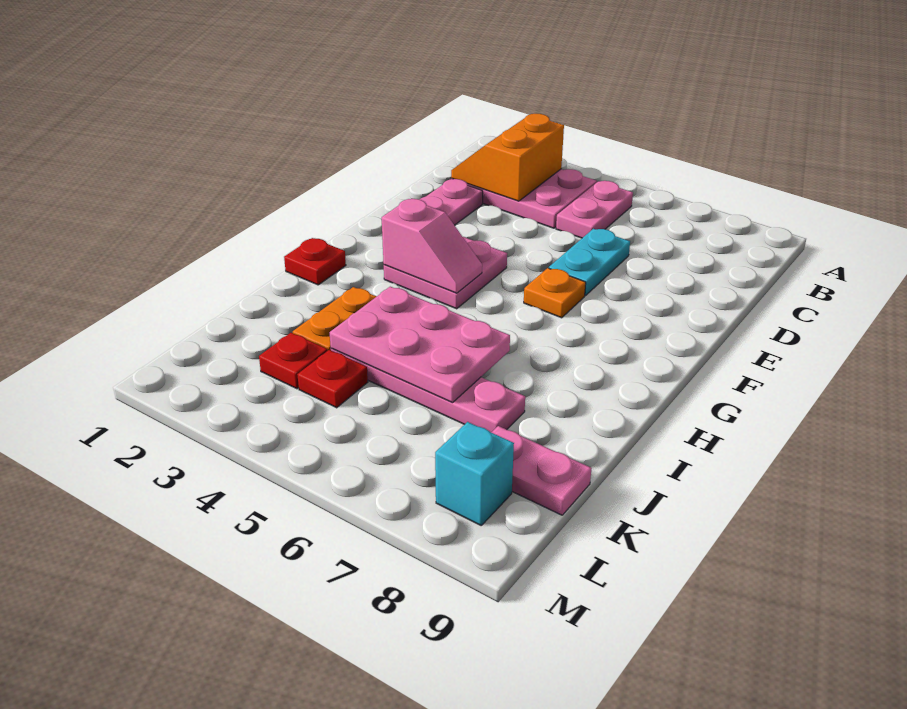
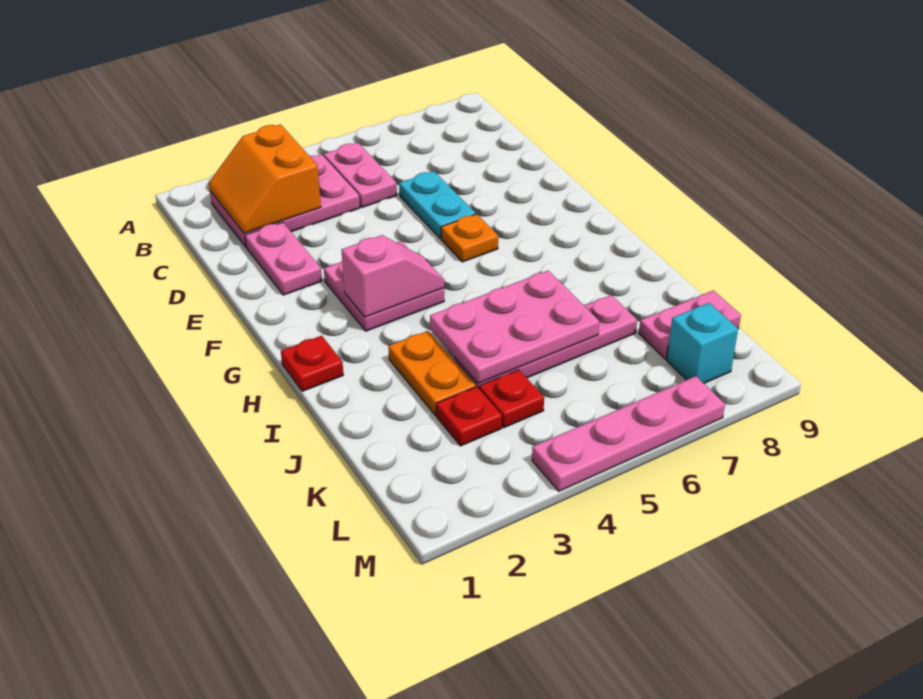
none -> pink plate M4:M7 level 1

